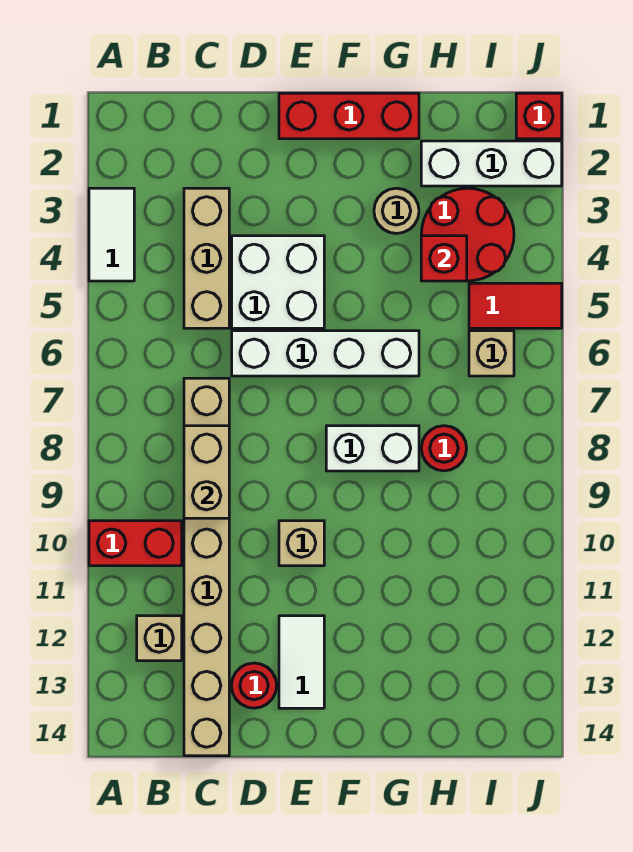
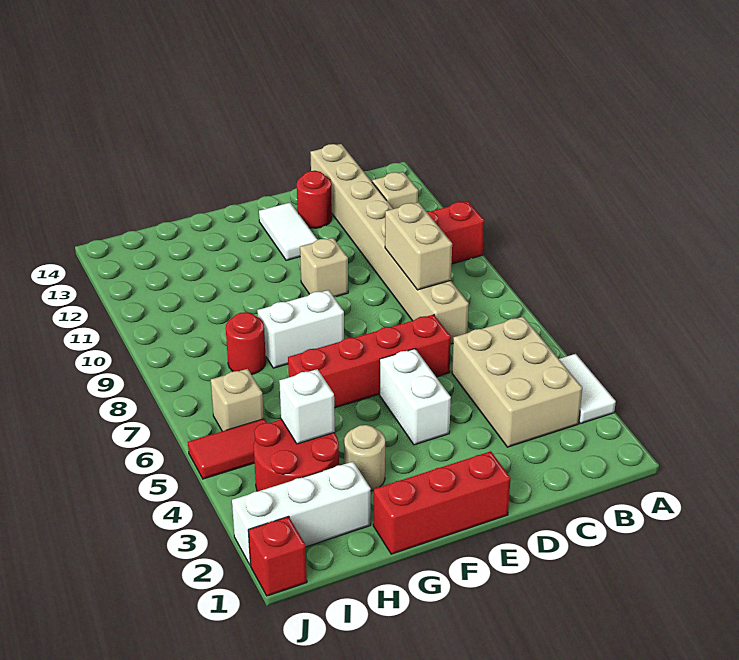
tan brick C3:C5 level 1 -> tan brick B3:C5 level 1
white brick D4:E5 level 1 -> white brick E4:E5 level 1
white brick D6:G6 level 1 -> red brick D6:G6 level 1
red brick H4 level 2 -> white brick H4 level 2

